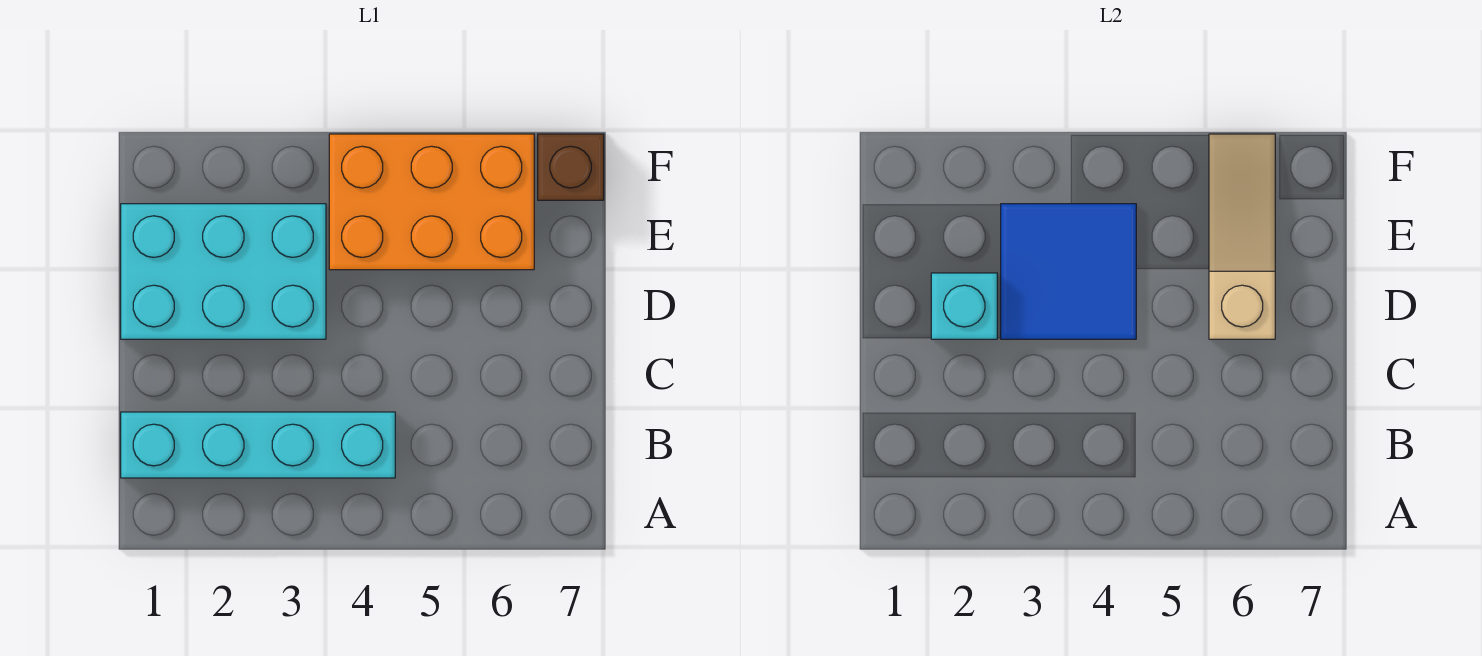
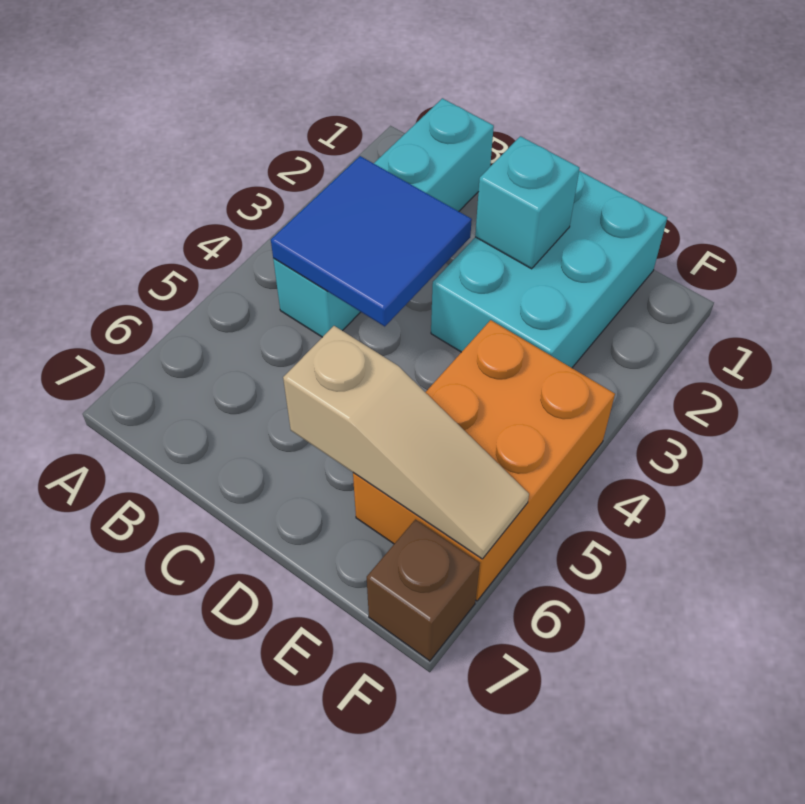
blue tile D3:E4 level 2 -> blue tile B3:C4 level 2

